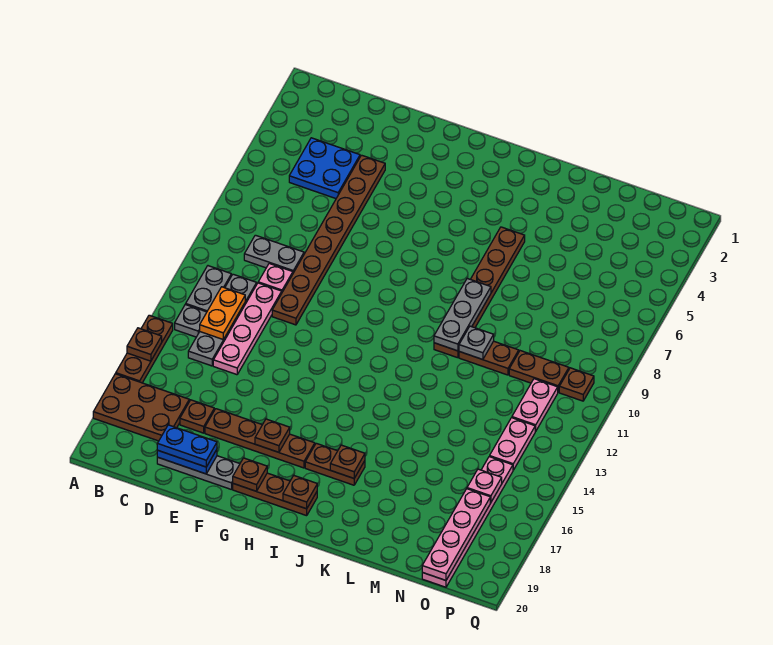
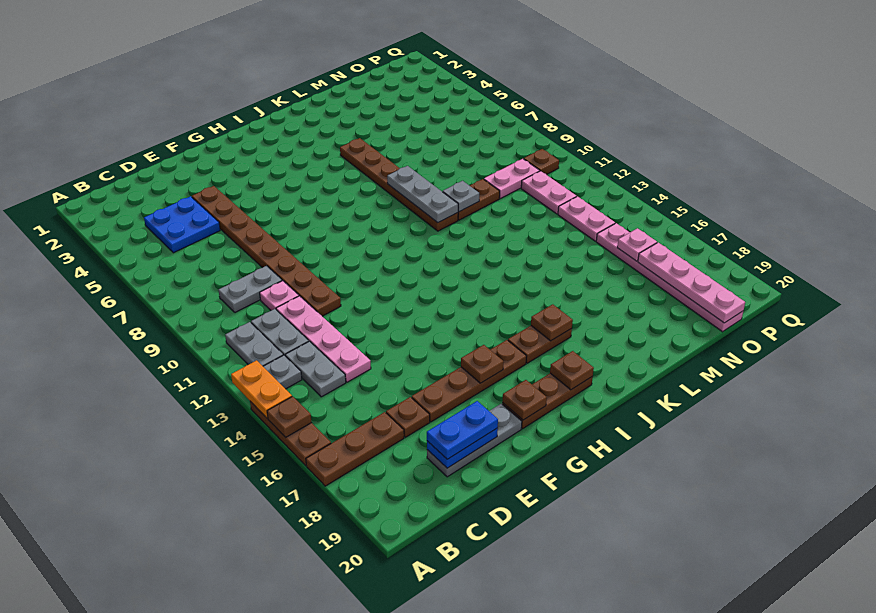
brown plate A17:C18 level 1 -> brown plate A17:C17 level 1
orange plate C12:C13 level 2 -> orange plate A13:A14 level 2
brown plate N10:O10 level 1 -> pink plate N10:O10 level 1

